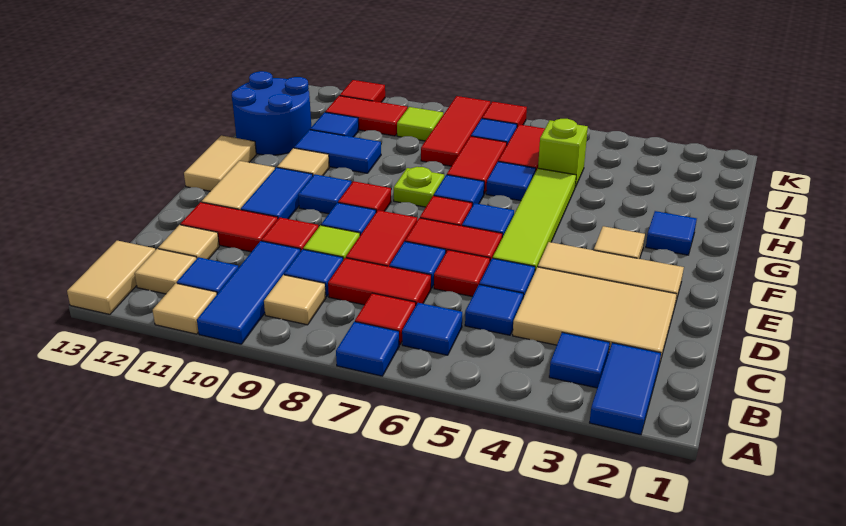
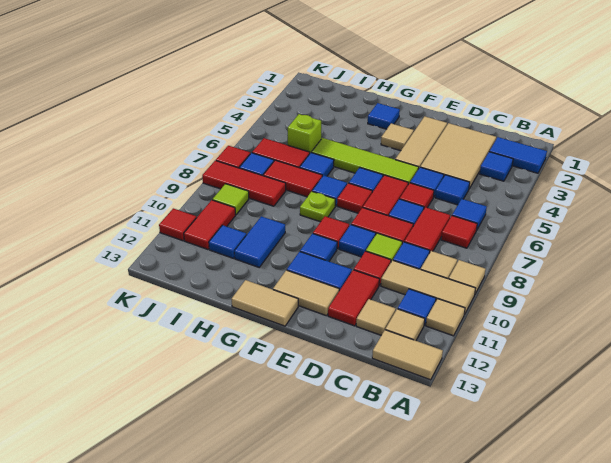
blue tile A7 level 1 -> none
blue tile A10:C10 level 1 -> tan tile A10:C10 level 1
tan tile G11 level 1 -> tan tile A9 level 1
blue round brick H12:I13 level 1 -> none

